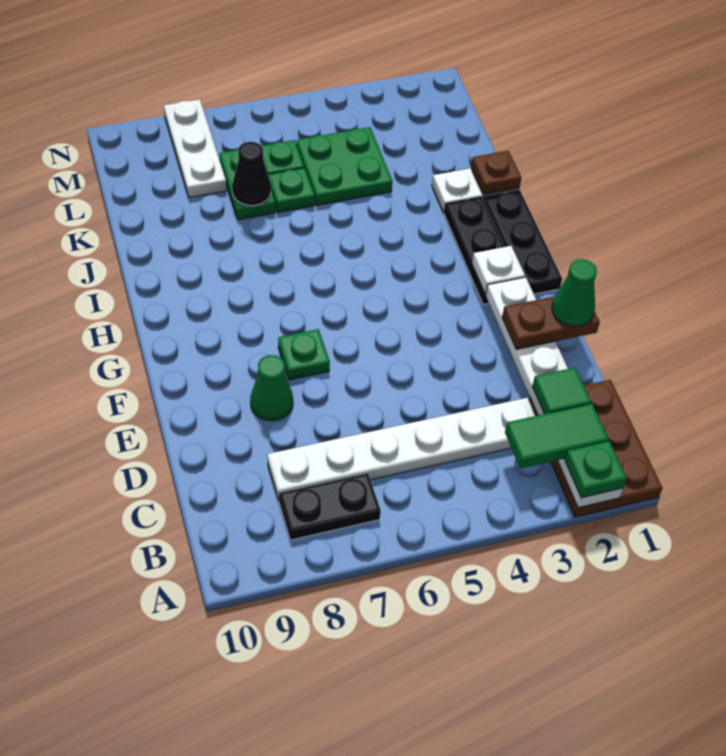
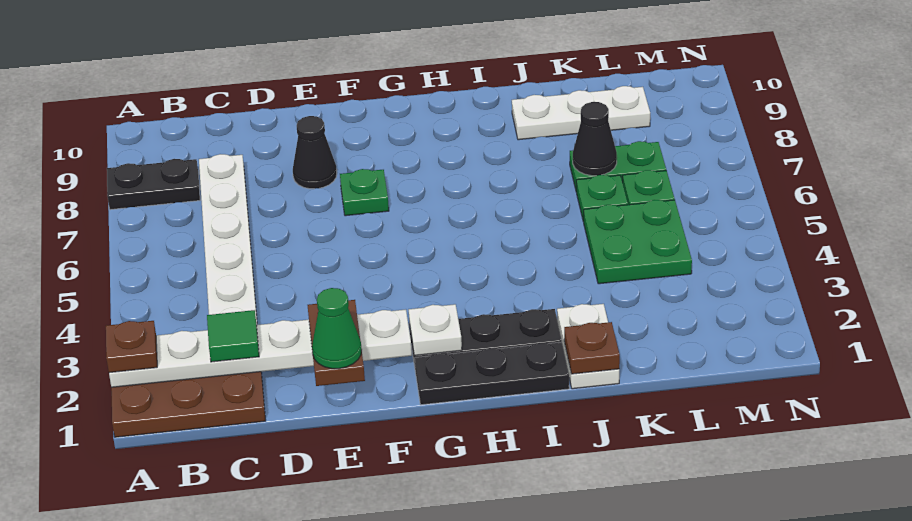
green plate A2 level 3 -> brown plate A2 level 3
green tile B2:B3 level 3 -> none
black plate B7:B8 level 1 -> black plate A8:B8 level 1
green cone E8 level 1 -> black cone E8 level 1
white plate L8:N8 level 1 -> white plate J9:L9 level 1

